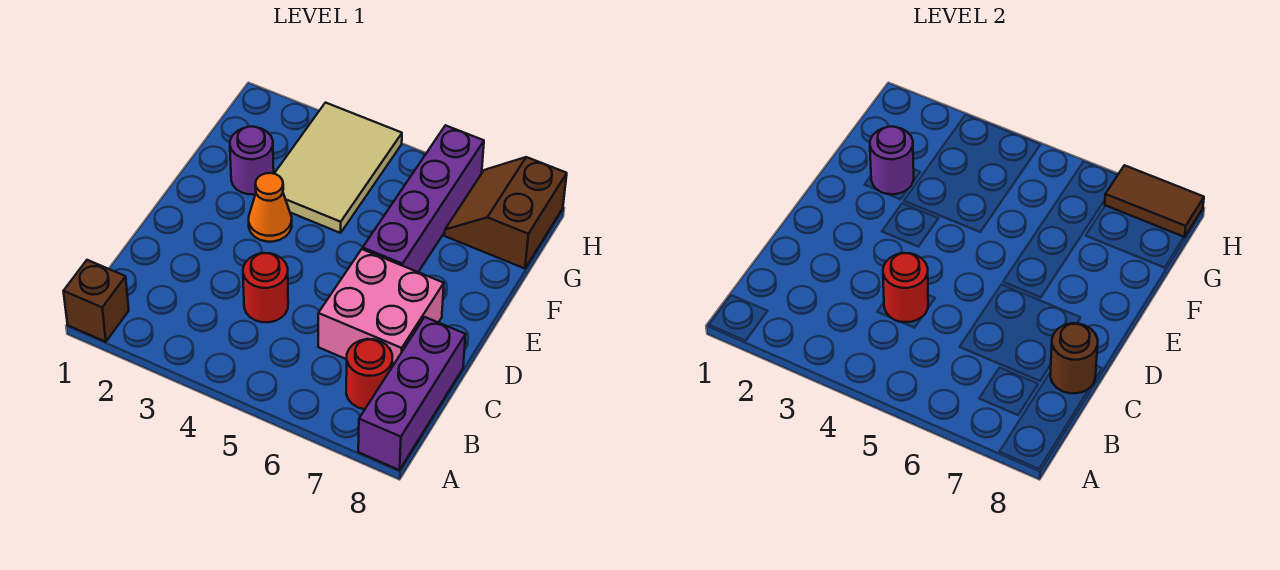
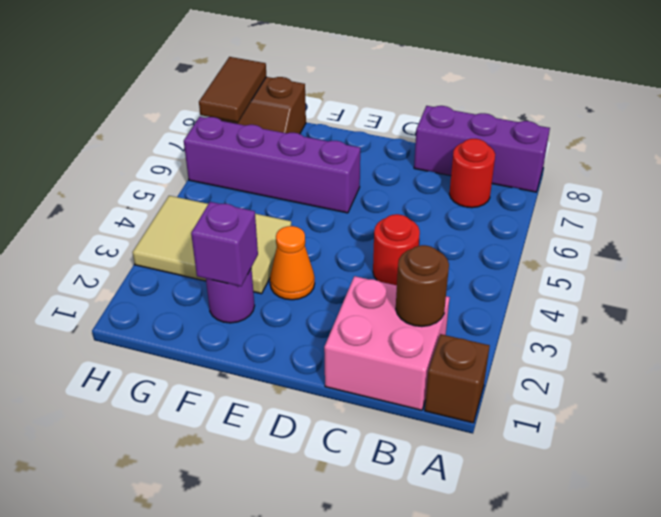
red round brick C4 level 2 -> none
pink brick C6:D7 level 1 -> pink brick B1:C2 level 1
brown round brick C8 level 2 -> brown round brick B2 level 2
purple round brick F2 level 2 -> purple brick F2 level 2

